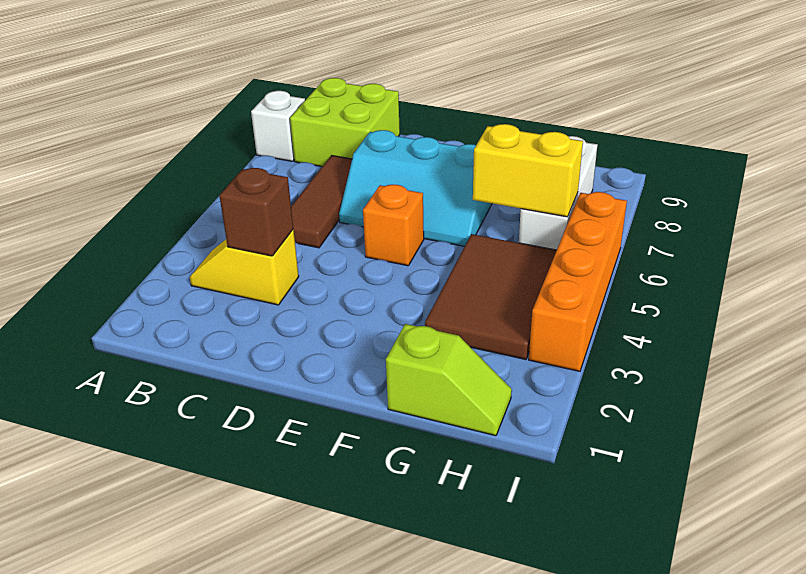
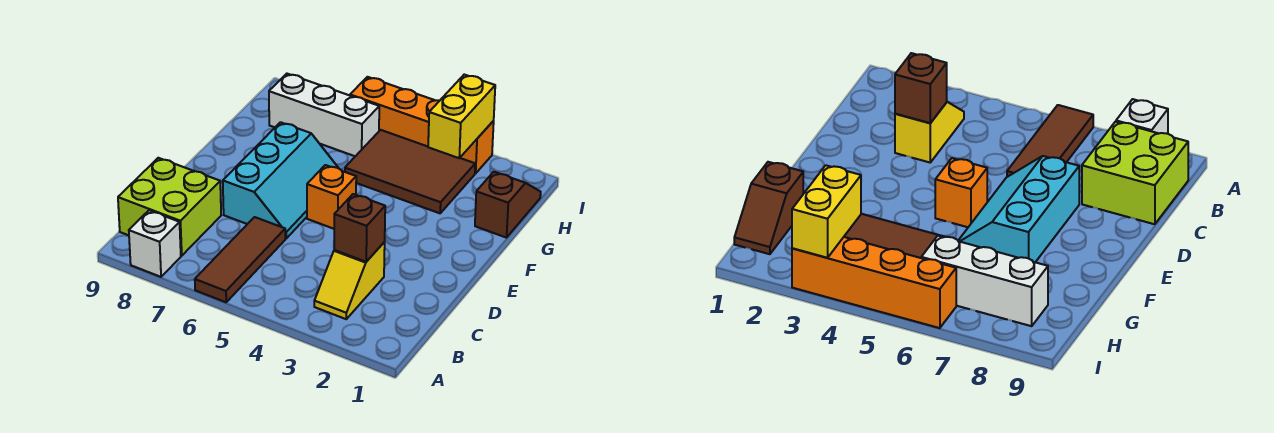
brown tile C5:C7 level 1 -> brown tile A6:C6 level 1
lime slope G1:H1 level 1 top G -> brown slope G1:H1 level 1 top G
yellow brick G6:H6 level 2 -> yellow brick H3:I3 level 2

